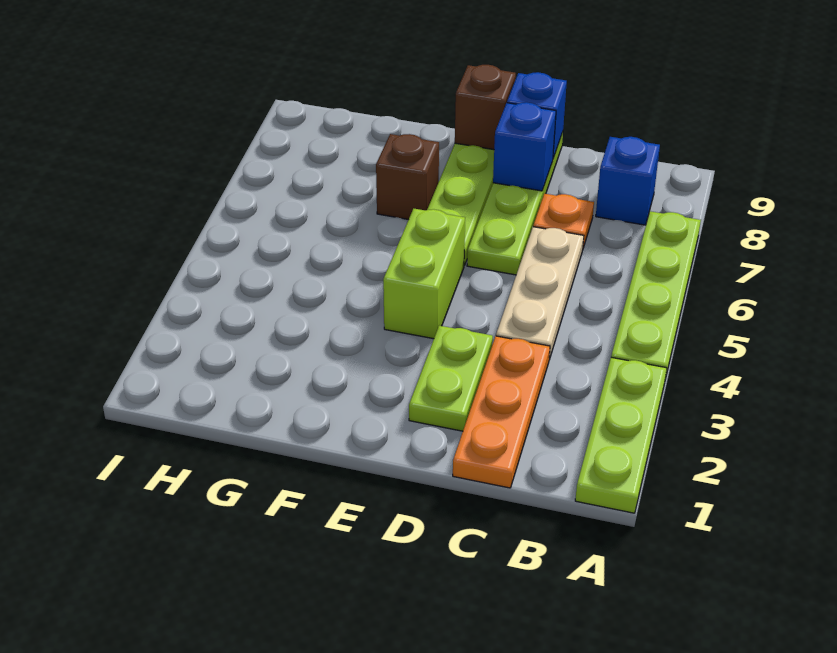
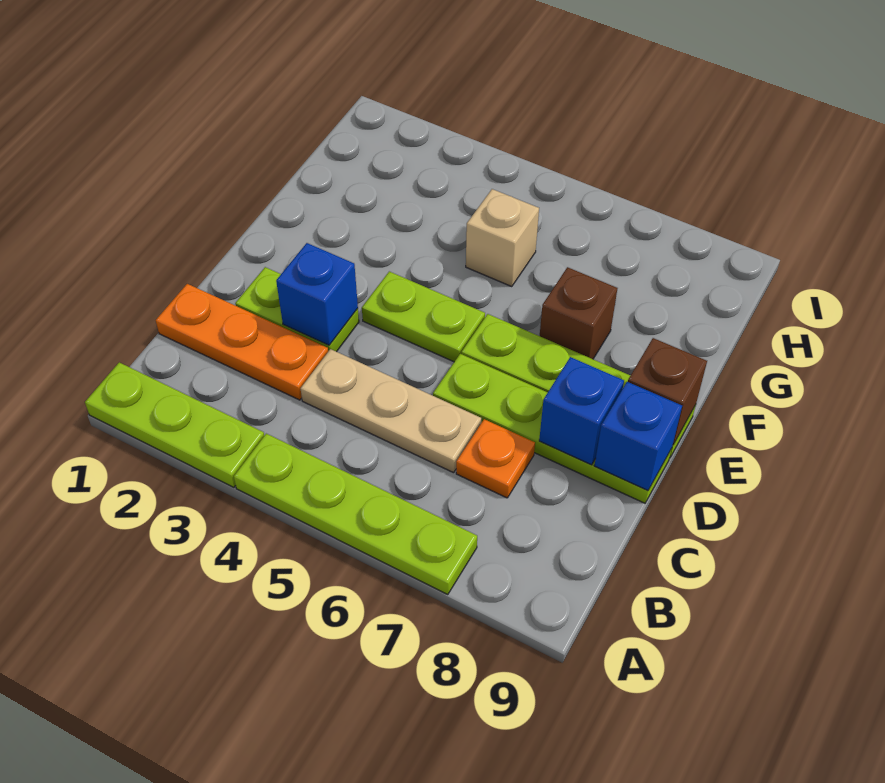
blue brick B8 level 1 -> blue brick D3 level 2
lime brick E4:E5 level 1 -> lime plate E4:E5 level 1
none -> tan brick G5 level 1

